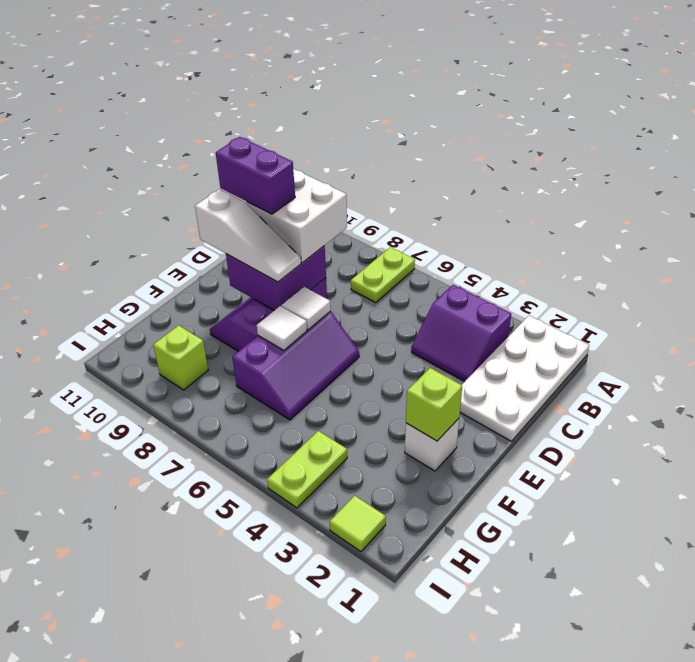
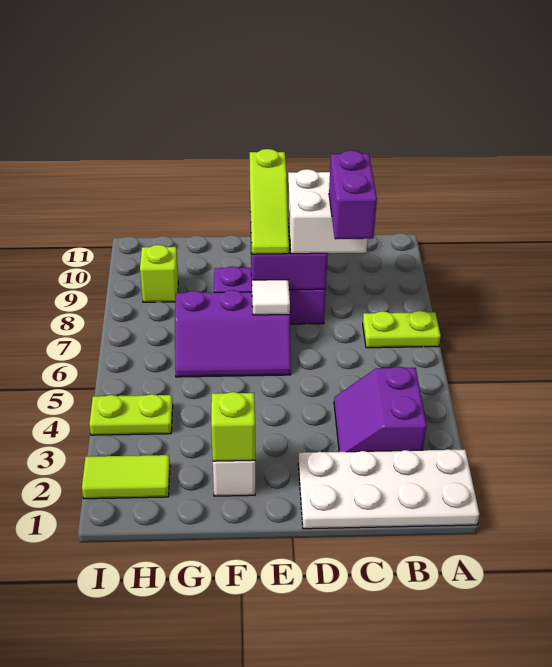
purple brick D9:D10 level 4 -> purple brick C7:C8 level 4
white slope E8:E10 level 3 top 10 -> lime slope E8:E10 level 3 top 10
white tile F7 level 2 -> none
lime tile I2 level 1 -> lime tile H2:I2 level 1

